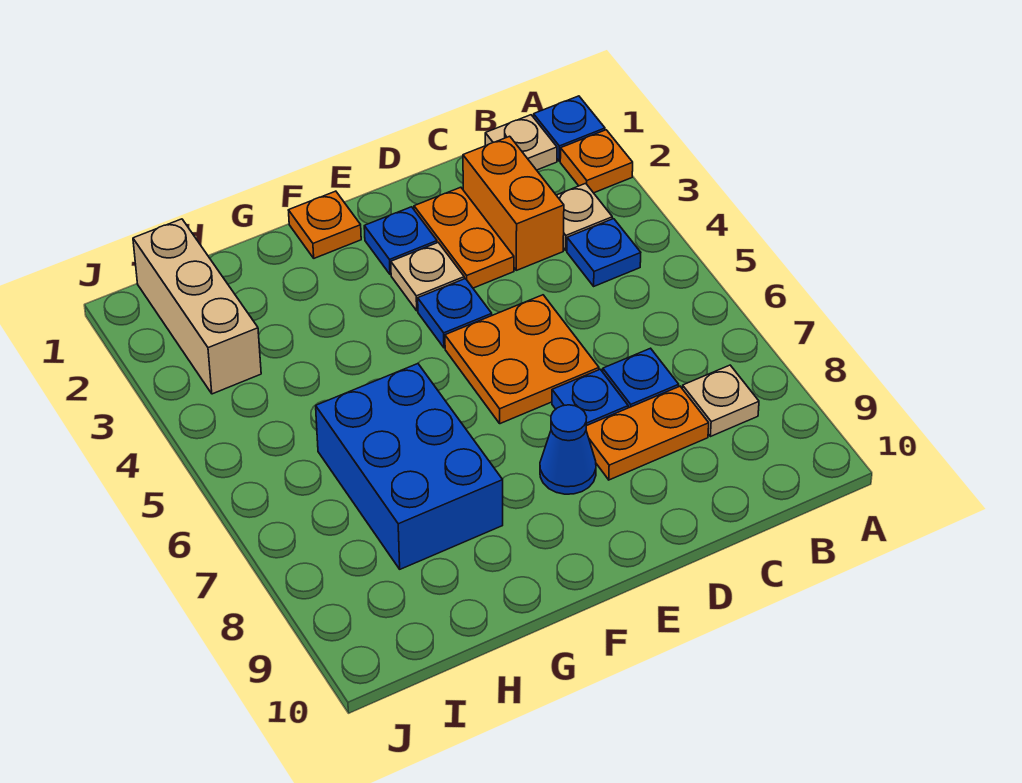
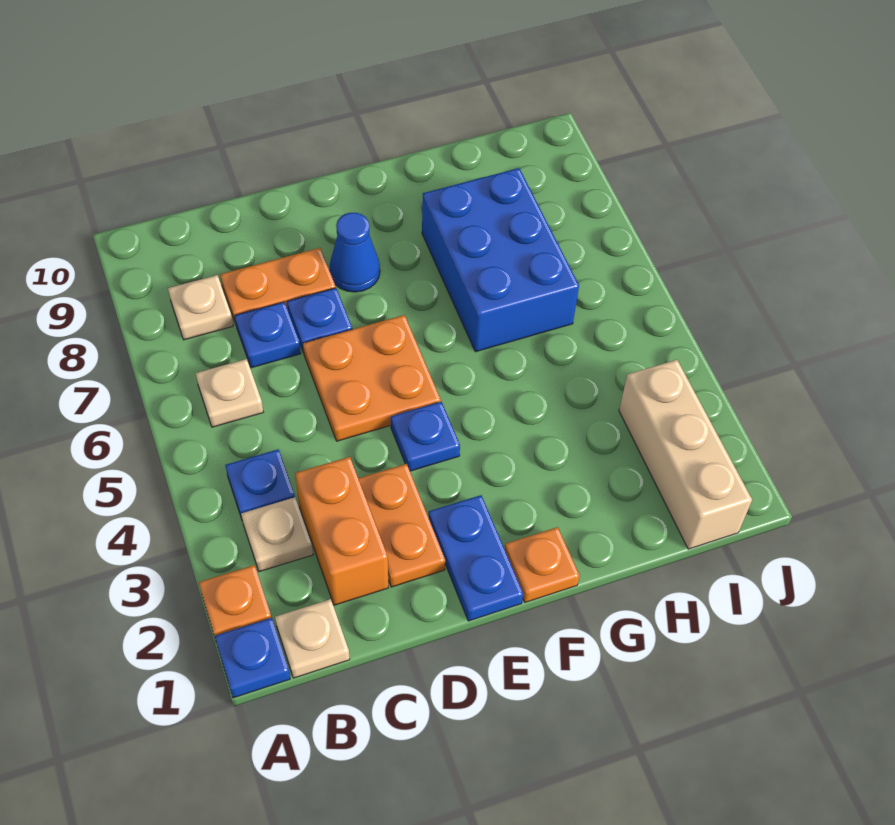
blue plate E2 level 1 -> blue plate E1:E2 level 1
tan plate E3 level 1 -> tan plate B6 level 1

